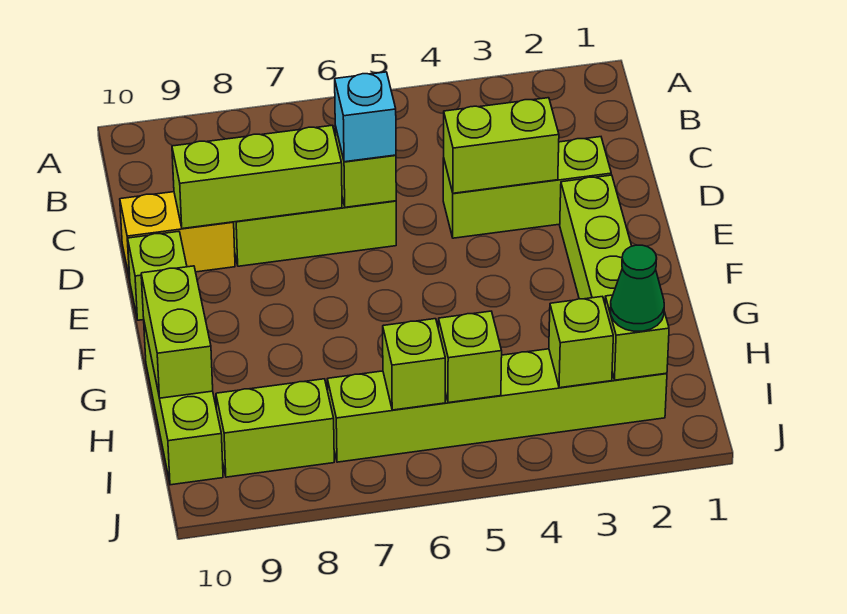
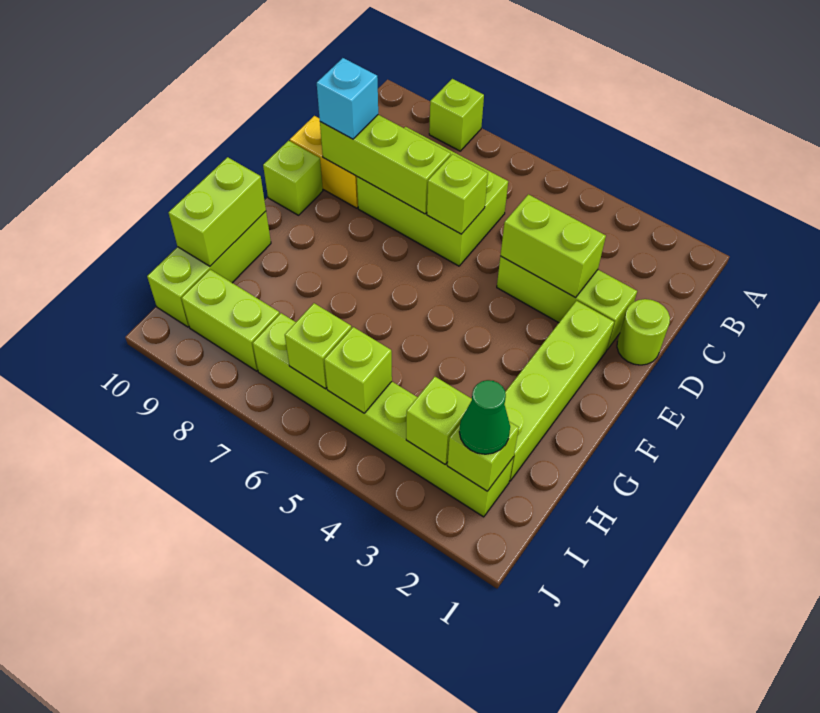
none -> lime brick A8 level 1
none -> lime round brick D1 level 1
cyan brick D6 level 3 -> cyan brick D9 level 3

